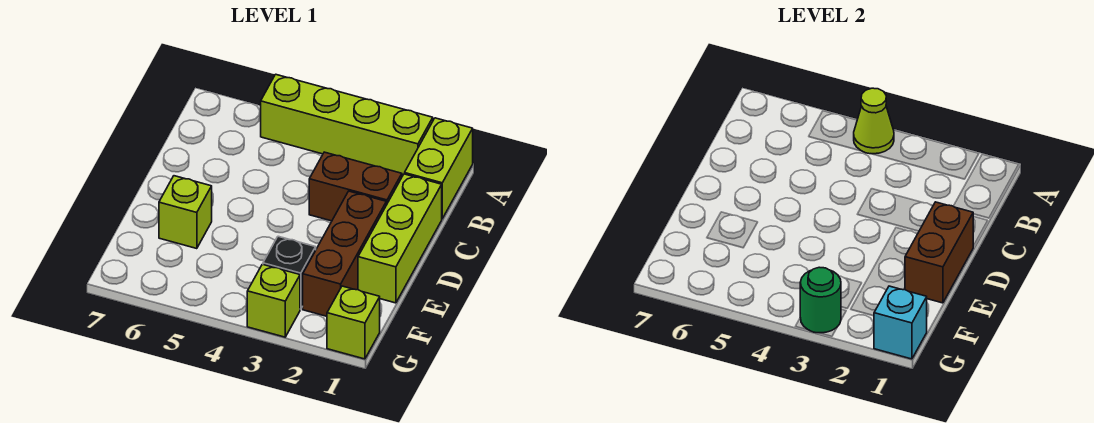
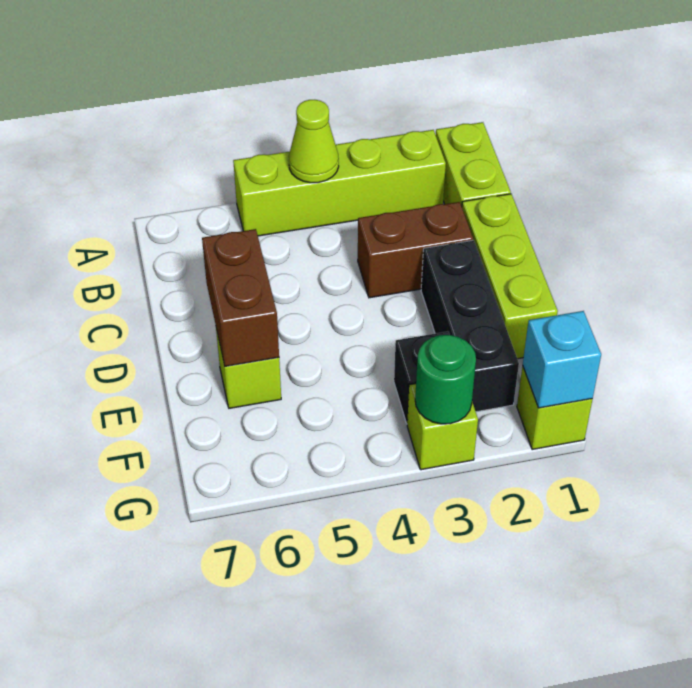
brown brick D1:E1 level 2 -> brown brick D6:E6 level 2
brown brick D2:F2 level 1 -> black brick D2:F2 level 1

